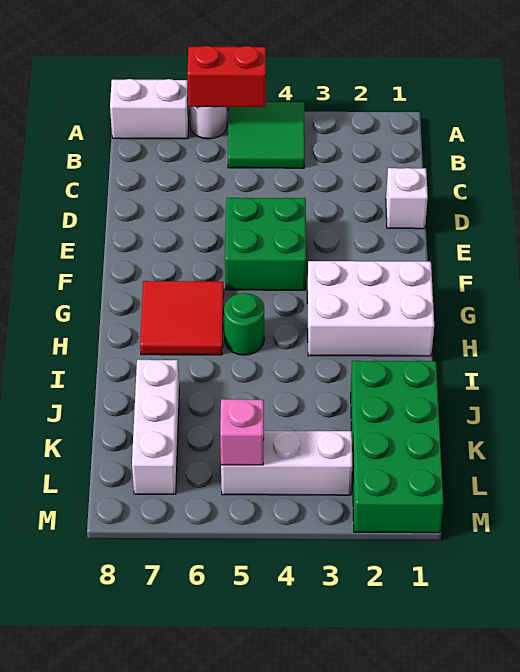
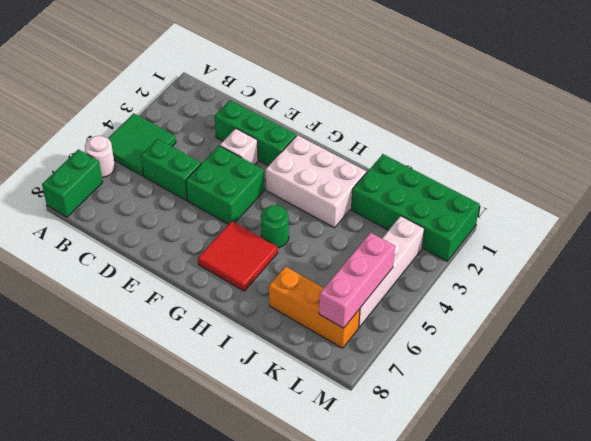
red brick A5:A6 level 2 -> none
white brick A7:A8 level 1 -> green brick A7:A8 level 1
none -> green brick C5:D5 level 1
white brick D1 level 1 -> white brick E3 level 1
none -> green brick D2:F2 level 1
white brick G1:H3 level 1 -> white brick G2:I3 level 1
white brick J7:L7 level 1 -> orange brick J7:L7 level 1
white brick L3:L5 level 1 -> white brick L3:L6 level 1
pink brick L5 level 2 -> pink brick L5:L7 level 2

